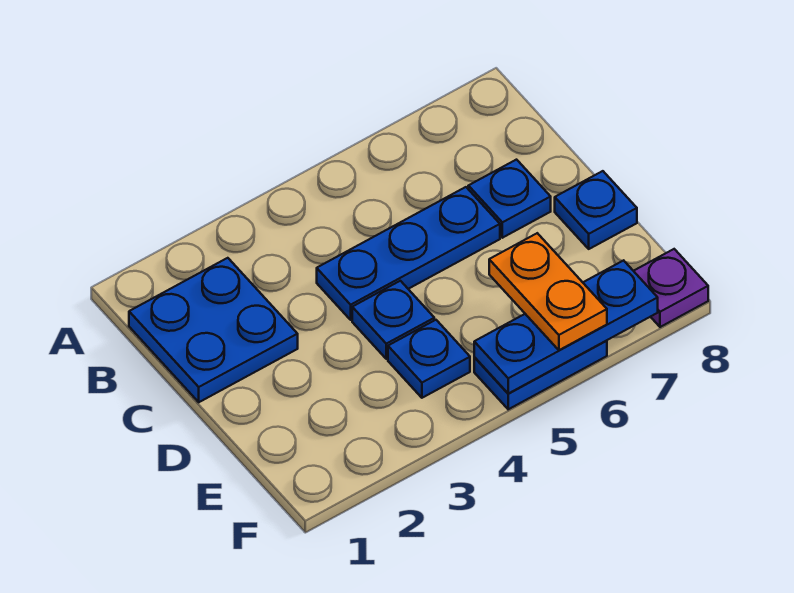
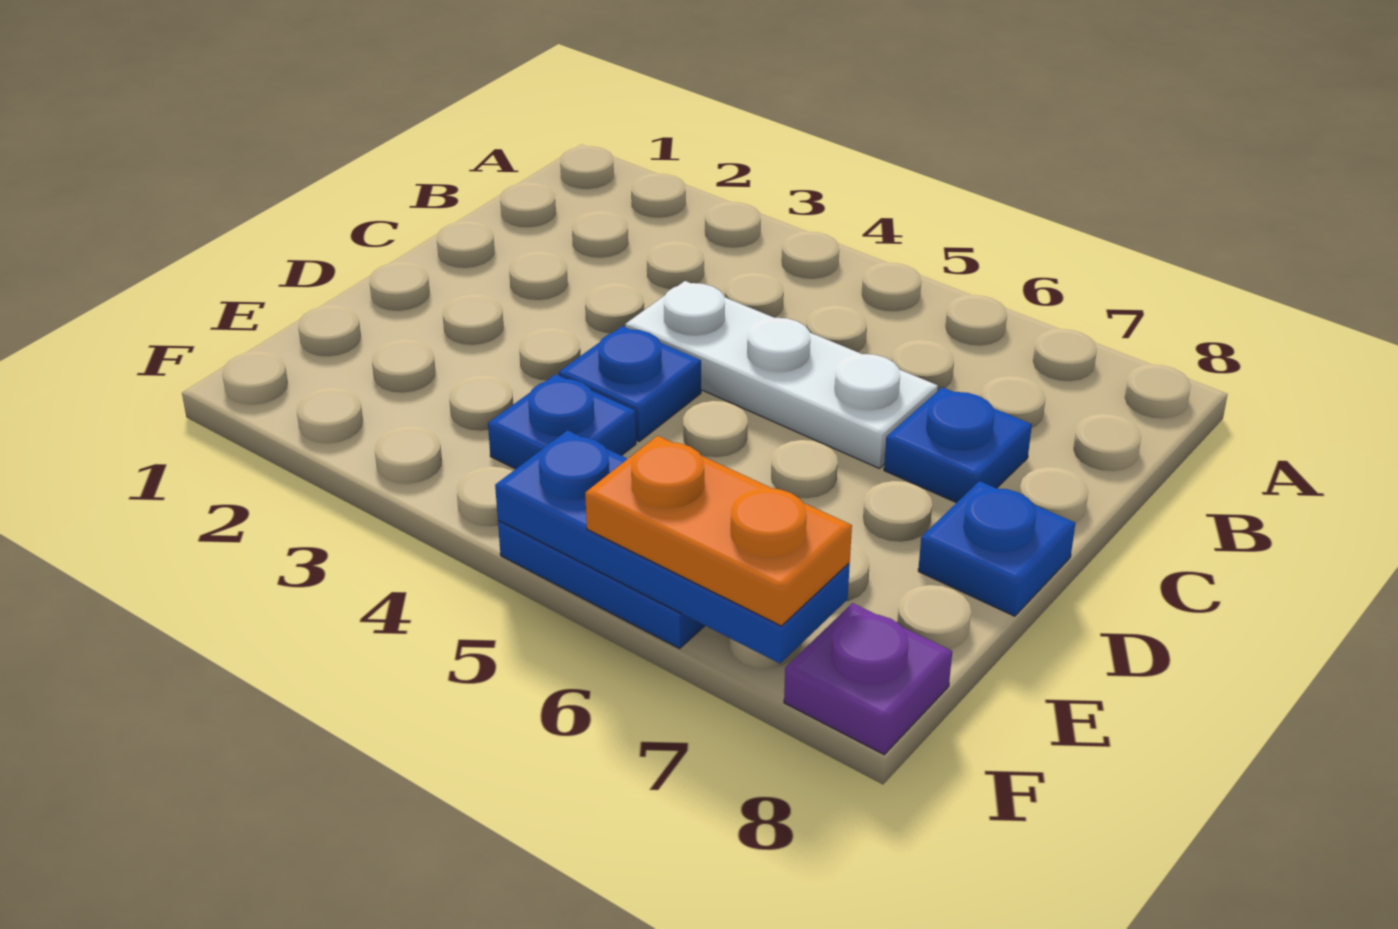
blue plate B1:C2 level 1 -> none
blue plate C4:C6 level 1 -> white plate C4:C6 level 1
orange plate E6:F6 level 3 -> orange plate F6:F7 level 3

